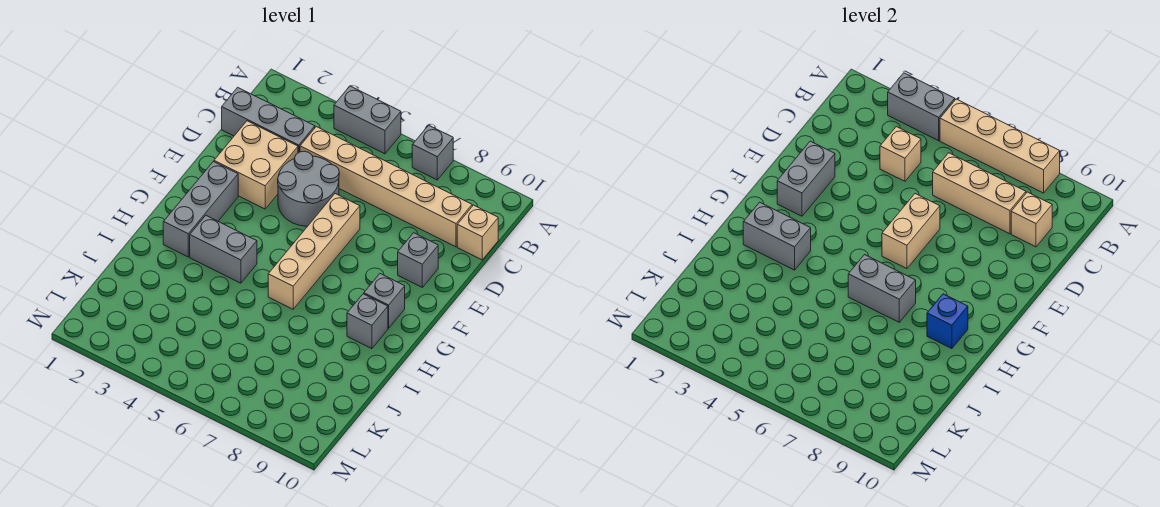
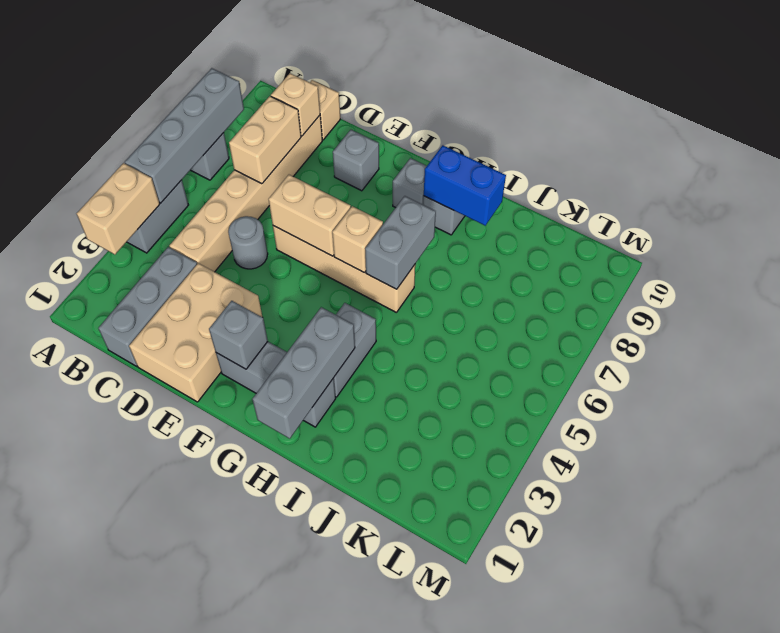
grey brick A3:A4 level 2 -> tan brick A3:A4 level 2
tan brick A5:A8 level 2 -> grey brick A5:A8 level 2
tan brick C4 level 2 -> tan brick G6 level 2
tan brick C6:C8 level 2 -> tan brick C7:C8 level 2
tan brick D2:E3 level 1 -> tan brick D1:E3 level 1
grey round brick D4:E5 level 1 -> grey round brick D5 level 1
grey brick E2:F2 level 2 -> grey brick F2 level 2
grey brick H2:H3 level 2 -> grey brick H1:H3 level 2
blue brick H9 level 2 -> blue brick H9:I9 level 2

